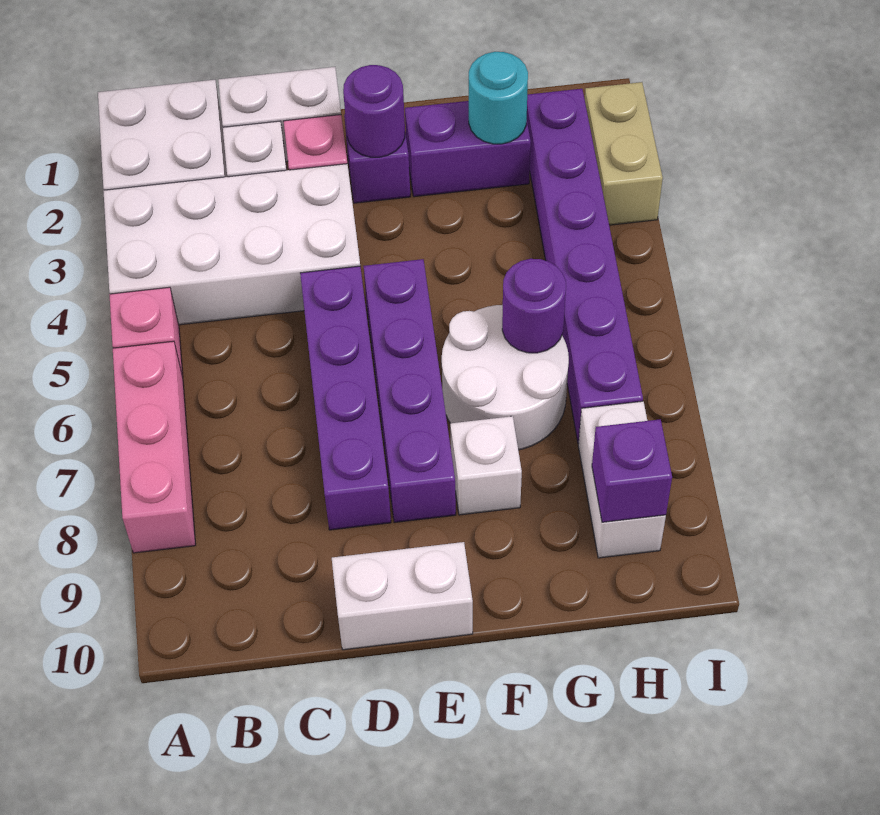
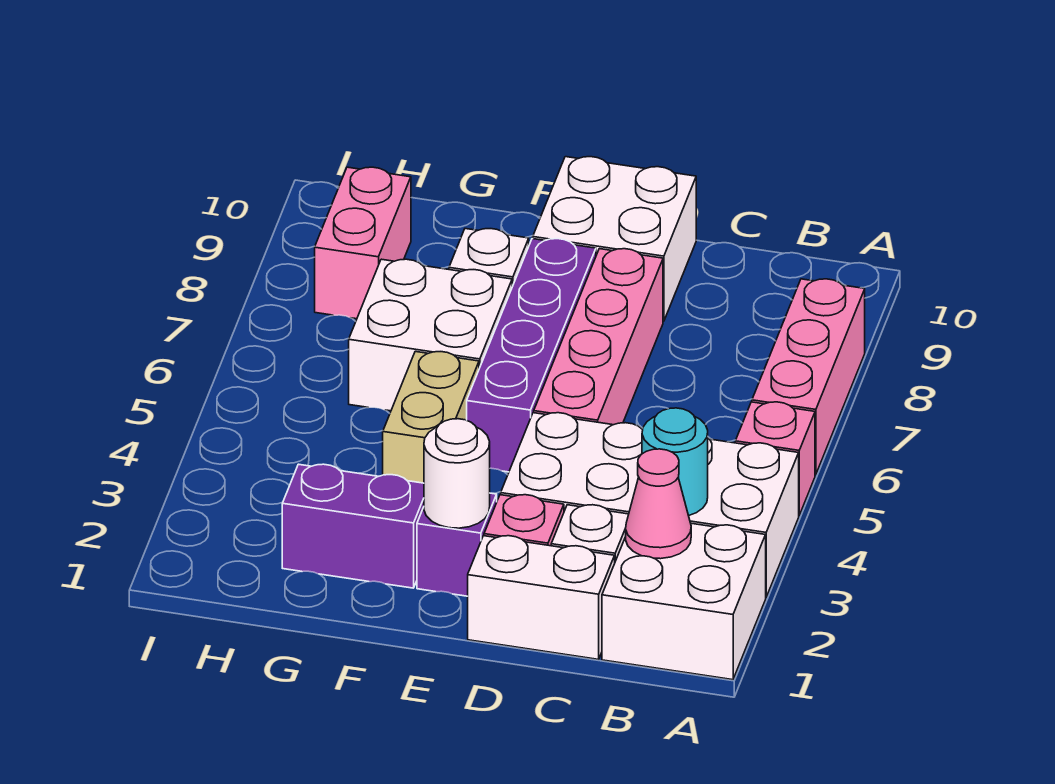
none -> pink cone B2 level 2
purple brick D5:D8 level 1 -> pink brick D5:D8 level 1
white brick D10:E10 level 1 -> white brick D9:E10 level 1
purple round brick E2 level 2 -> white round brick E2 level 2
white round brick F6:G7 level 1 -> white brick F6:G7 level 1
cyan round brick G2 level 2 -> cyan round brick B3 level 2
purple round brick G6 level 2 -> none
purple brick H2:H7 level 1 -> none
white brick H8:H9 level 1 -> pink brick H8:H9 level 1
purple brick H9 level 2 -> none
tan brick I2:I3 level 1 -> tan brick F4:F5 level 1

